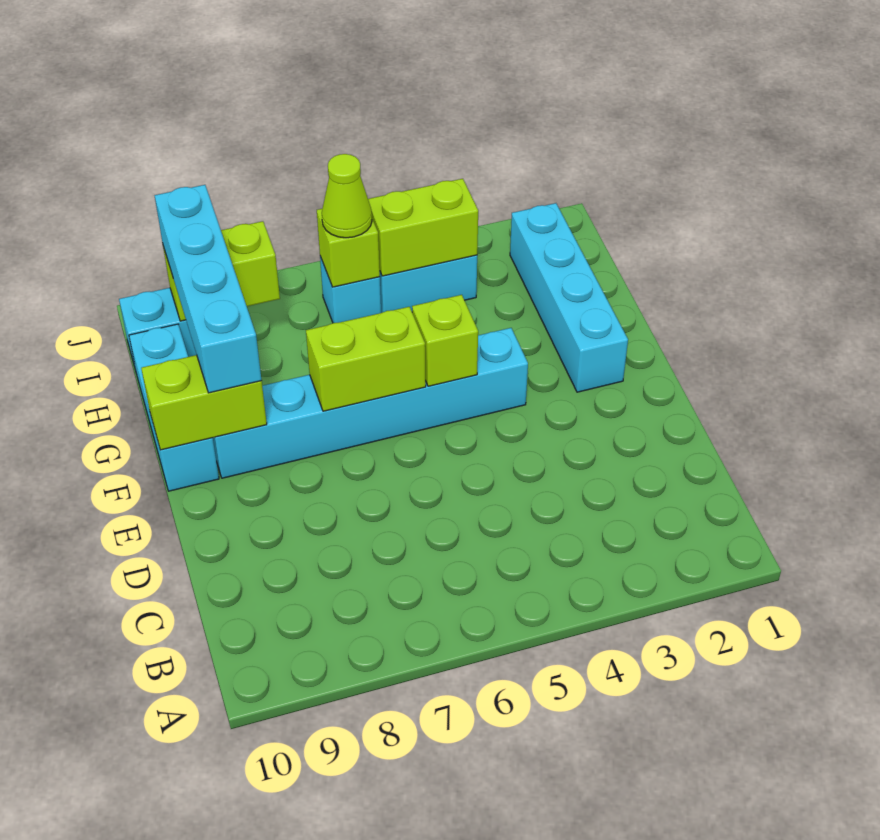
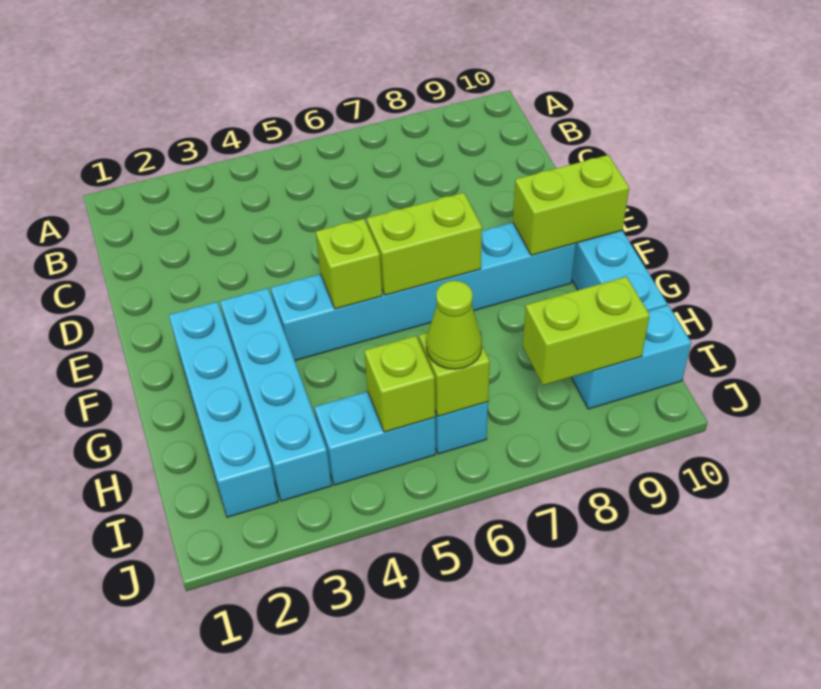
cyan brick F9:I9 level 3 -> cyan brick F3:I3 level 1
lime brick I4:I5 level 2 -> lime brick I5 level 2

